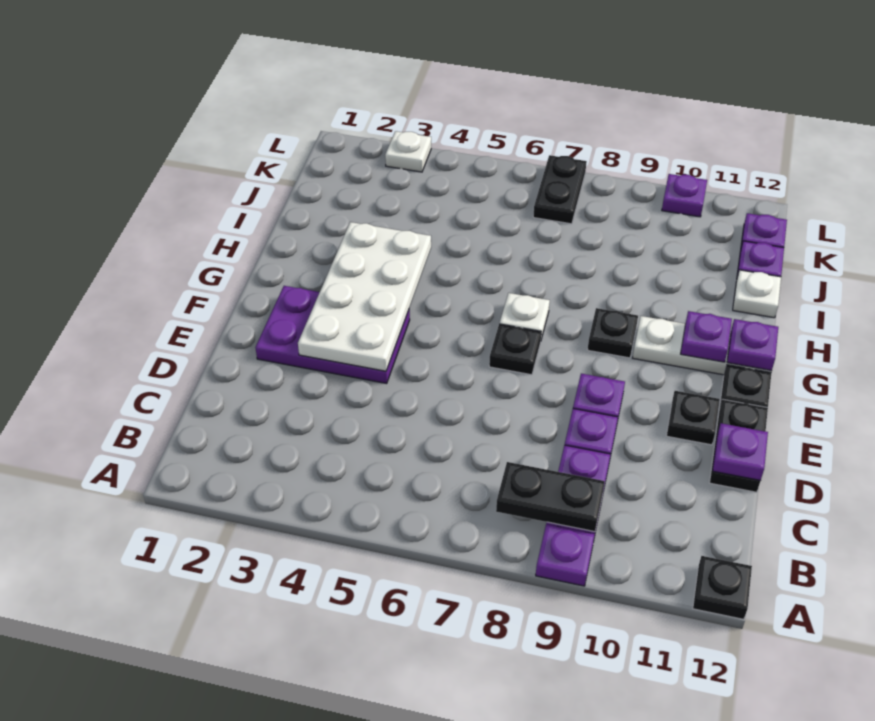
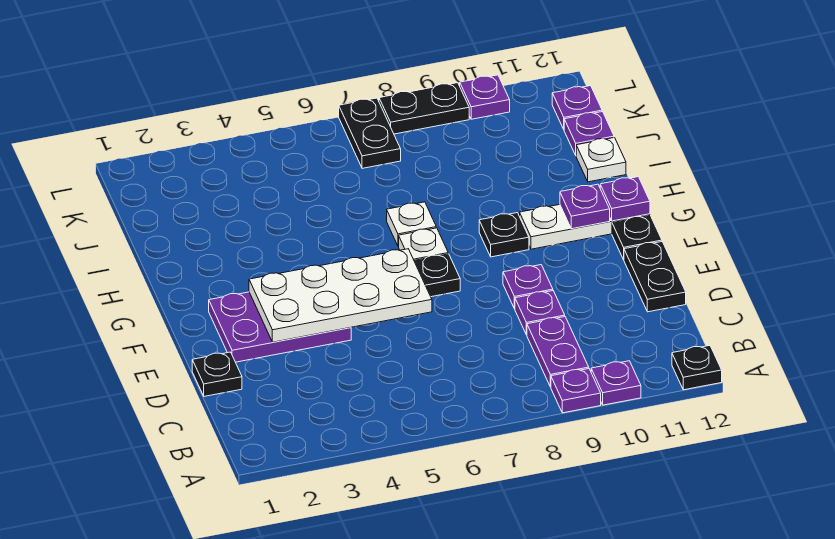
black plate B8:B9 level 2 -> black plate L8:L9 level 1
purple plate D12 level 2 -> purple plate A10 level 1
white plate E3:H4 level 2 -> white plate E3:F6 level 2
black plate E11 level 1 -> black plate D1 level 1
white plate L3 level 1 -> white plate H7 level 1

